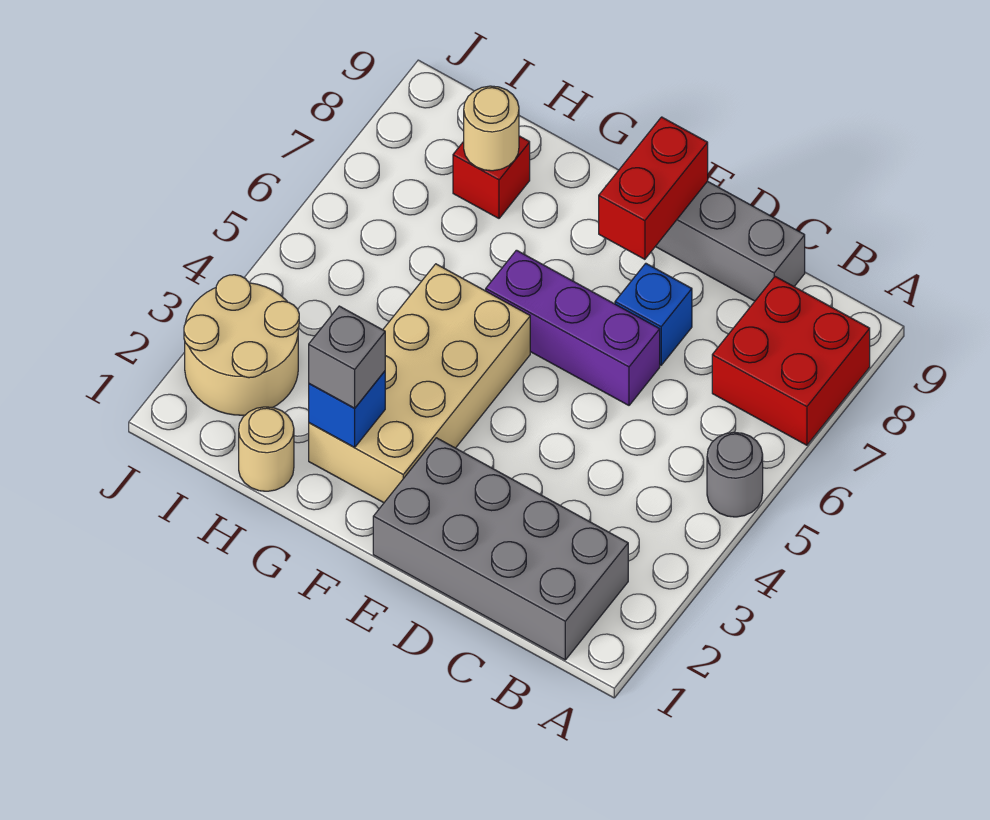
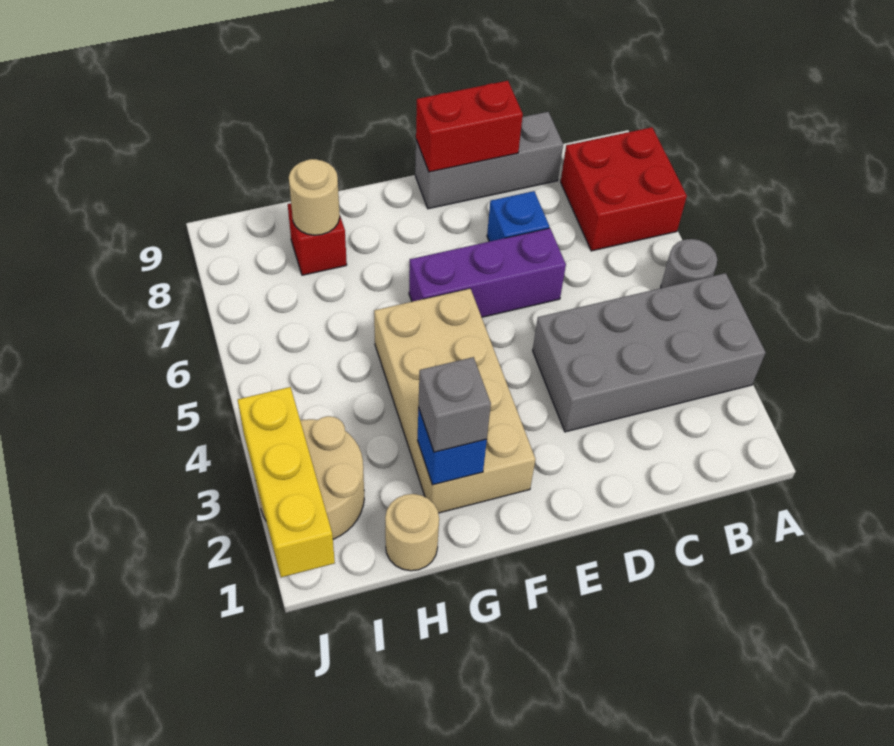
grey brick B1:E2 level 1 -> grey brick A3:D4 level 1
red brick E8:E9 level 2 -> red brick D9:E9 level 2
none -> yellow brick J1:J3 level 2

